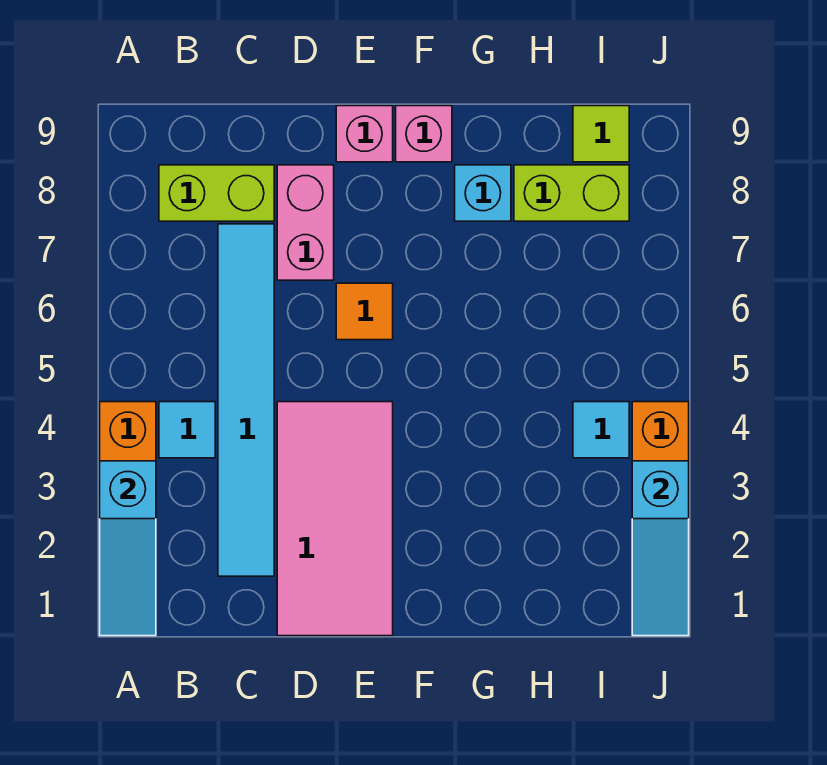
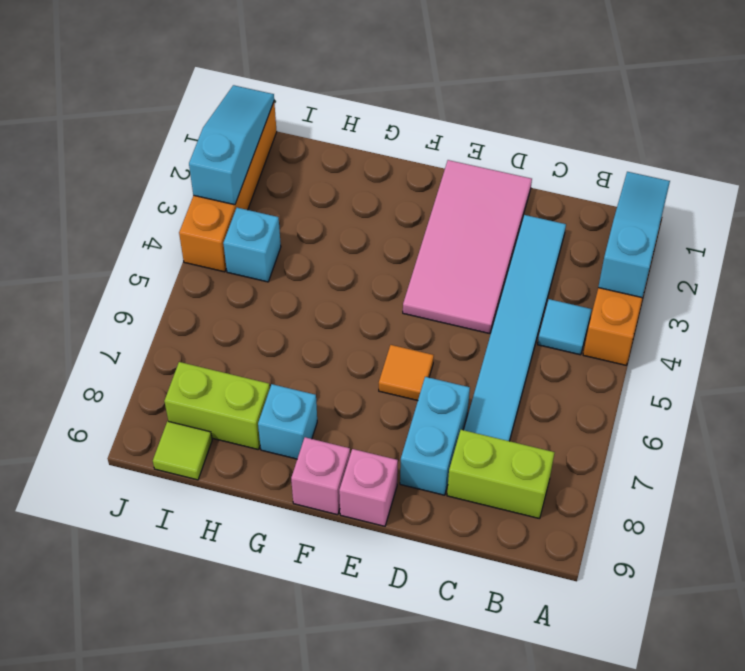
pink brick D7:D8 level 1 -> cyan brick D7:D8 level 1
cyan tile I4 level 1 -> cyan brick I4 level 1

